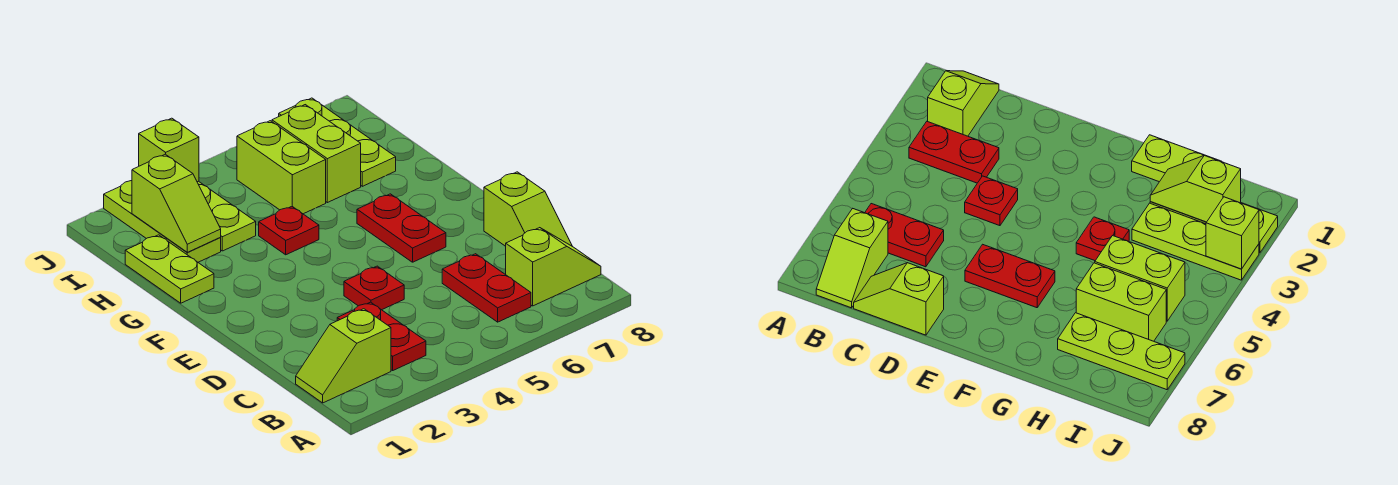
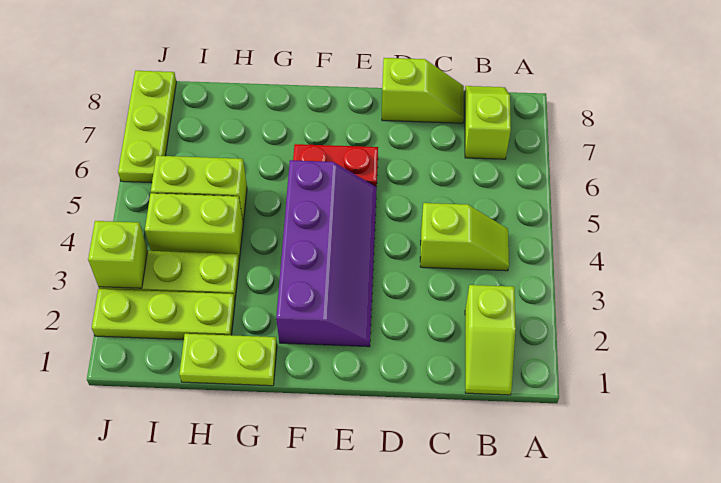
red plate B3:C3 level 1 -> none
red plate B6:C6 level 1 -> none
red plate D4 level 1 -> none
none -> purple slope E2:F5 level 1 top F
red plate G4 level 1 -> none
lime slope H2:I2 level 2 top I -> lime slope B4:C4 level 1 top C
lime brick H6:I6 level 1 -> lime brick H4:I4 level 1
lime plate H7:J7 level 1 -> lime plate J6:J8 level 1

